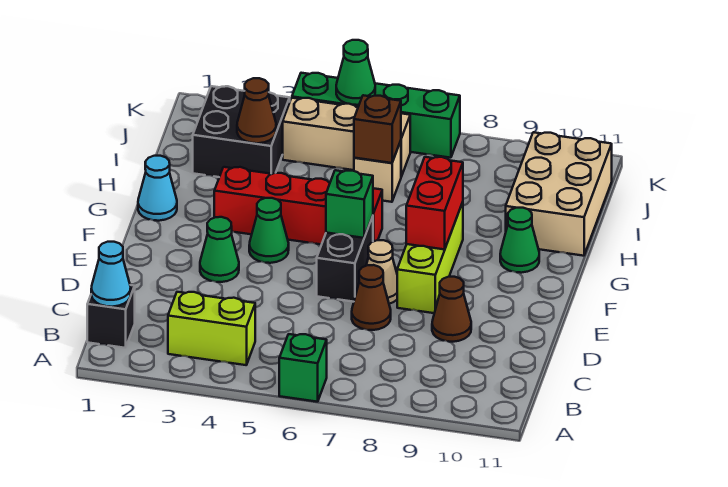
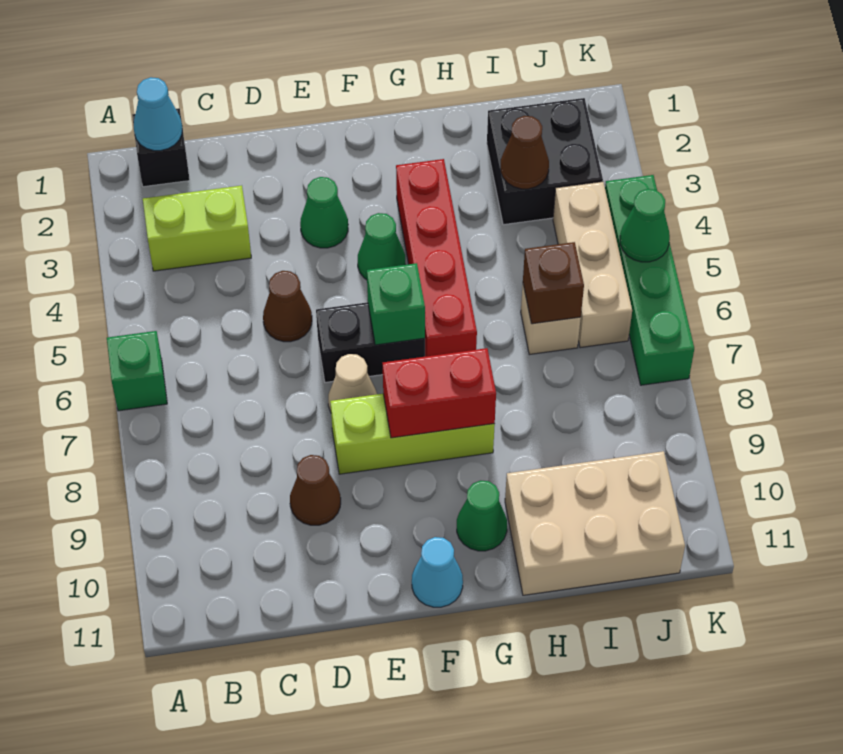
lime brick B3:B4 level 1 -> lime brick B3:C3 level 1
brown cone D7 level 1 -> brown cone D5 level 1
cyan cone G1 level 1 -> cyan cone F11 level 1

